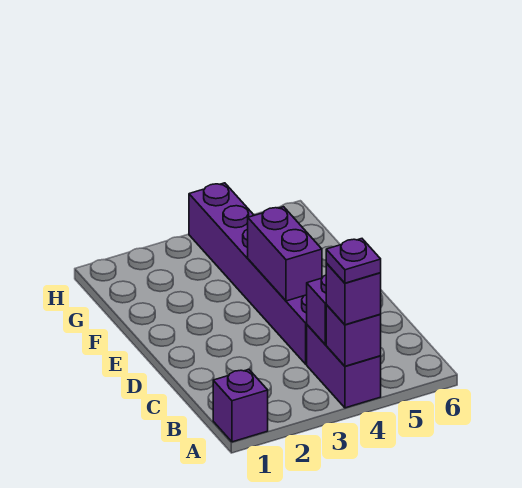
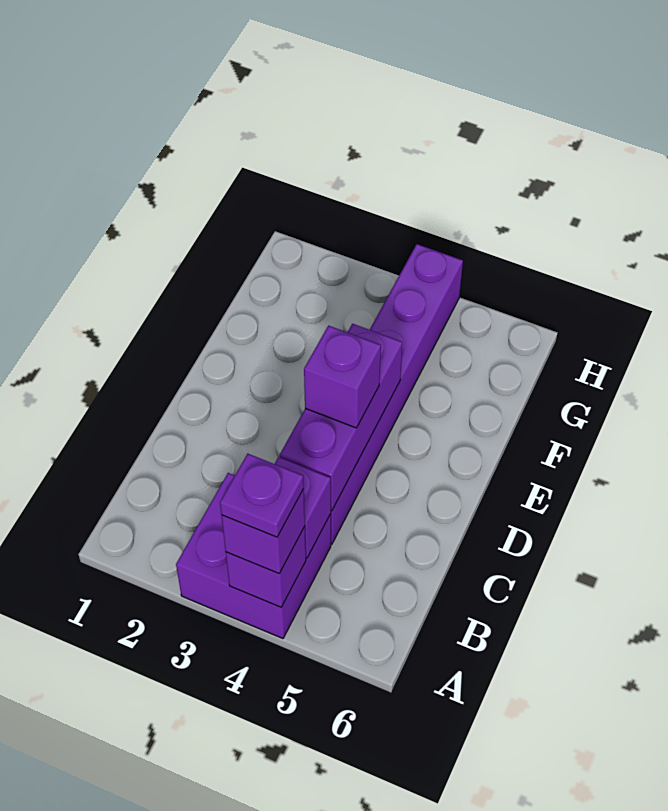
purple brick A1 level 1 -> purple brick D4 level 3
purple brick A4:B4 level 1 -> purple brick A3:B4 level 1
purple brick D4:E4 level 2 -> purple brick C4:E4 level 2

